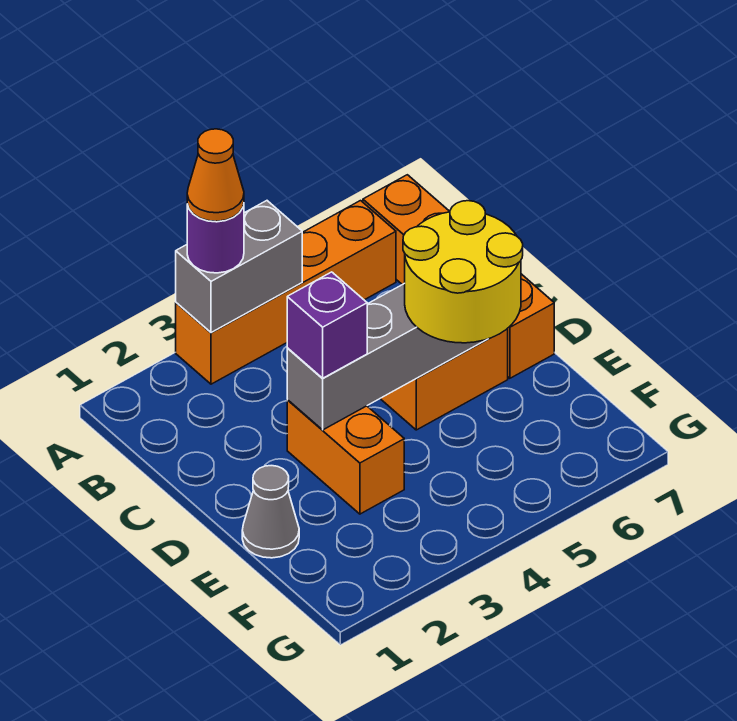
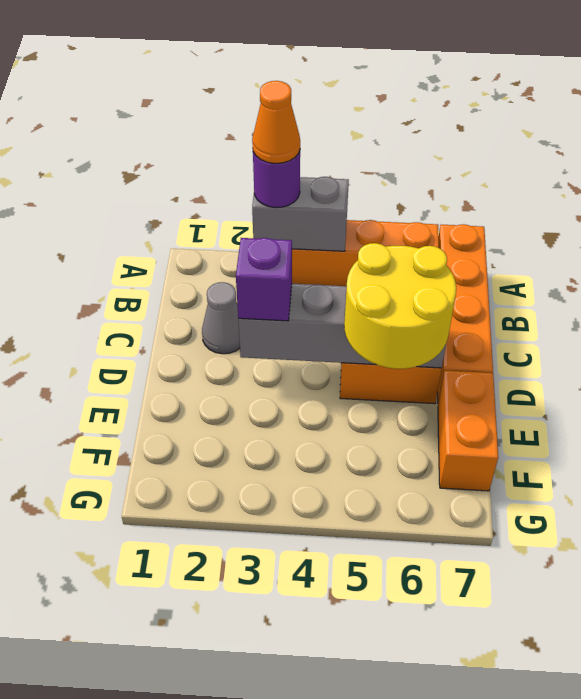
orange brick D3:E3 level 1 -> orange brick E7:F7 level 1
grey cone E1 level 1 -> grey cone C2 level 1

